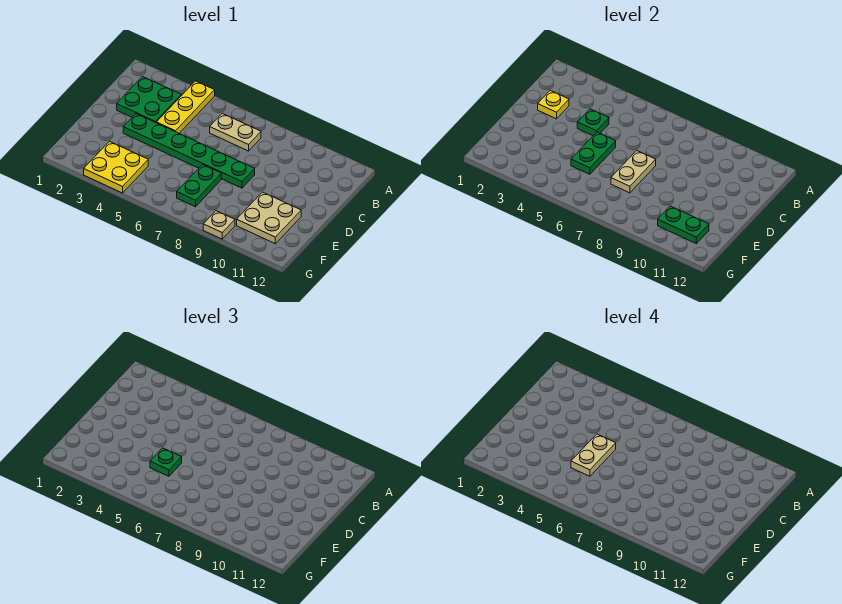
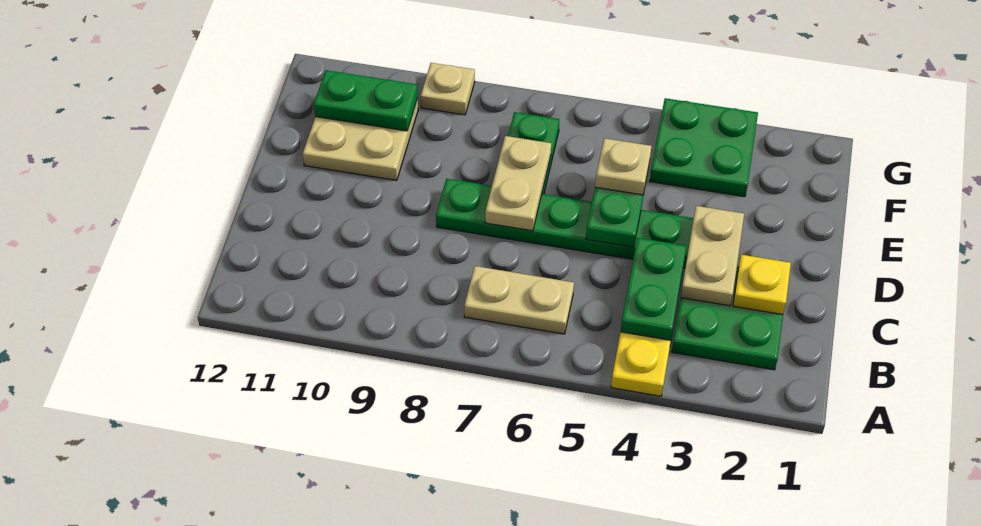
green plate C4 level 2 -> green plate B4:C4 level 2
tan plate D5:E5 level 4 -> tan plate C3:D3 level 2
green plate E5 level 3 -> tan plate E5 level 3
yellow plate F3:G4 level 1 -> green plate F3:G4 level 1

